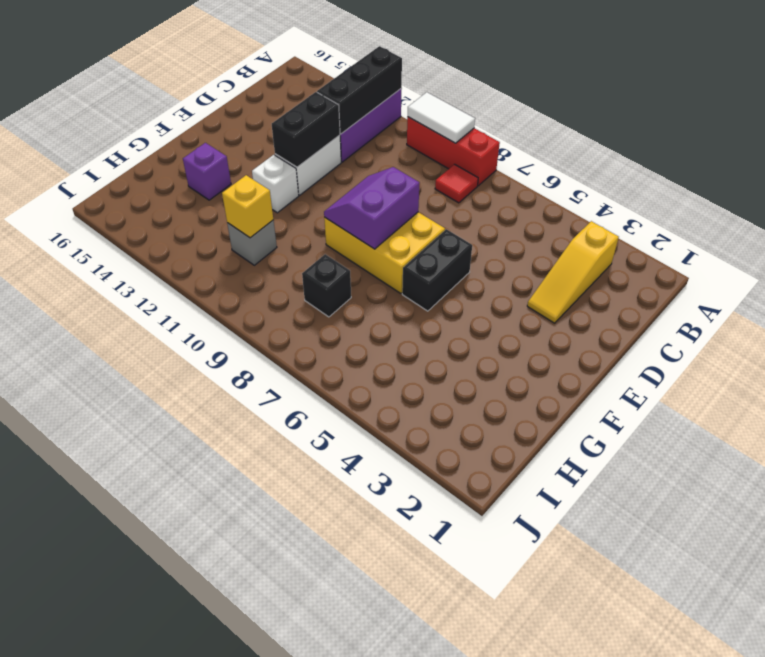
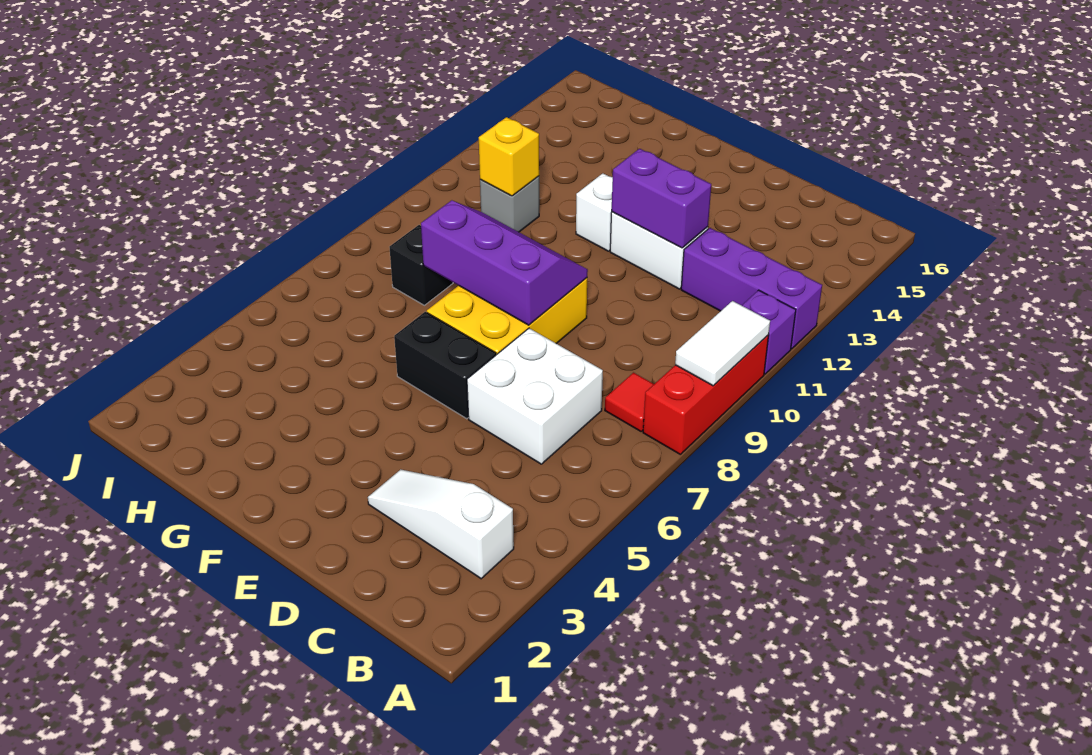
black brick A12:C12 level 2 -> none
yellow slope B3:D3 level 1 top B -> white slope B3:D3 level 1 top B
none -> white brick C6:D7 level 1
black brick D12:E12 level 2 -> purple brick D12:E12 level 2
purple slope E8:F9 level 2 top 8 -> purple slope E8:G9 level 2 top 8
purple brick G14 level 1 -> purple brick A11 level 1

